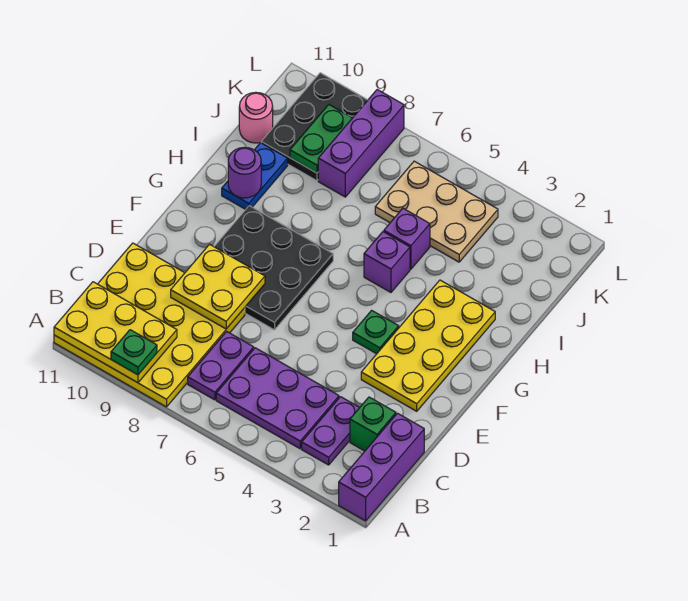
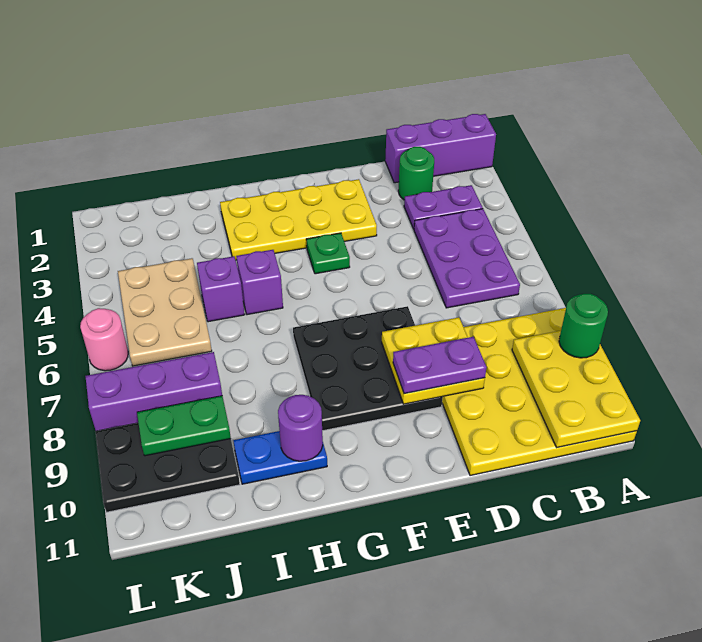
green plate A9 level 3 -> green round brick A9 level 3
purple plate B7:C7 level 1 -> purple plate D9:E9 level 3
green brick C2 level 1 -> green round brick C2 level 1
pink round brick J11 level 1 -> pink round brick L6 level 1

